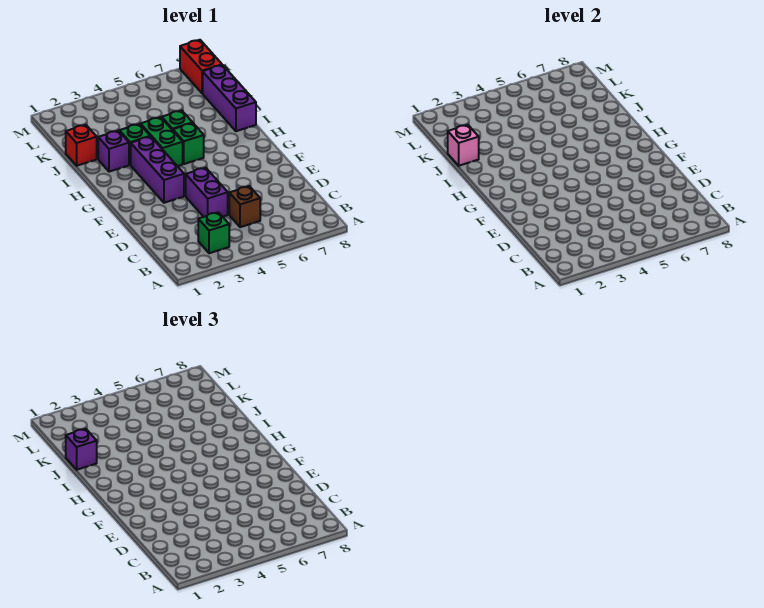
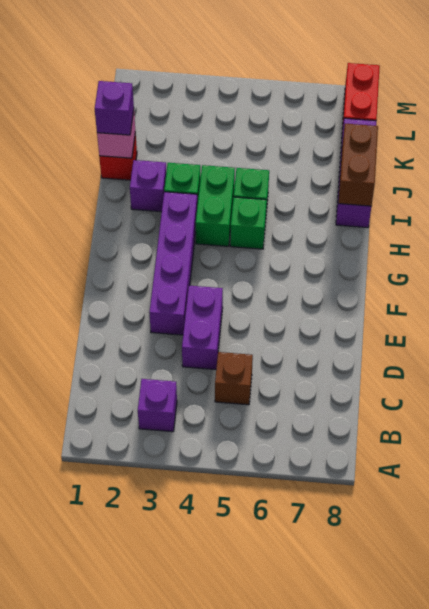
green brick B3 level 1 -> purple brick B3 level 1
purple brick F3:H3 level 1 -> purple brick E3:H3 level 1
none -> brown brick I8:J8 level 2

